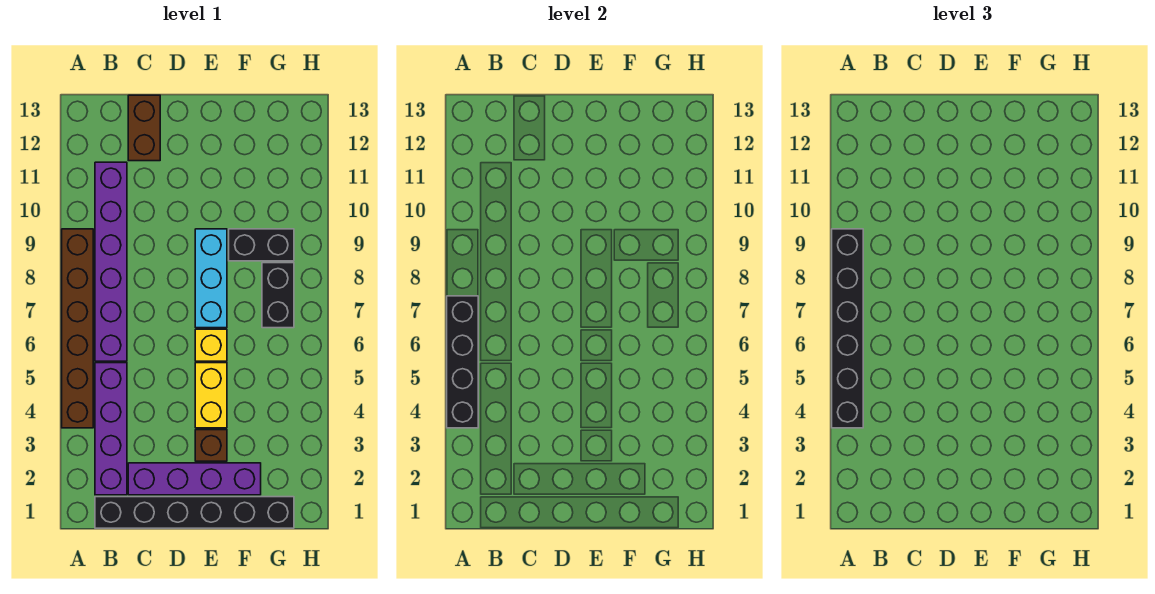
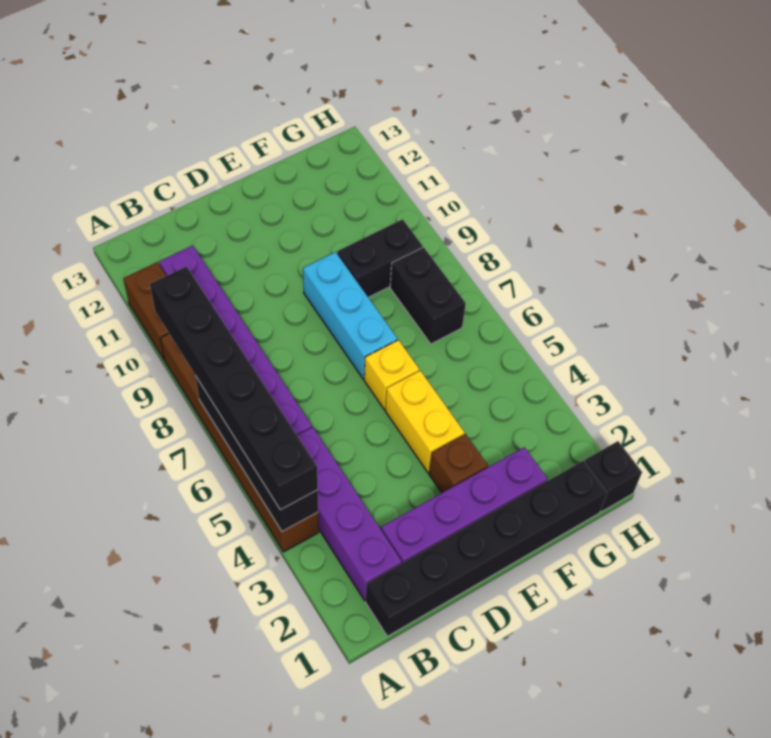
brown brick C12:C13 level 1 -> brown brick A10:A11 level 1
none -> black brick H1 level 1

